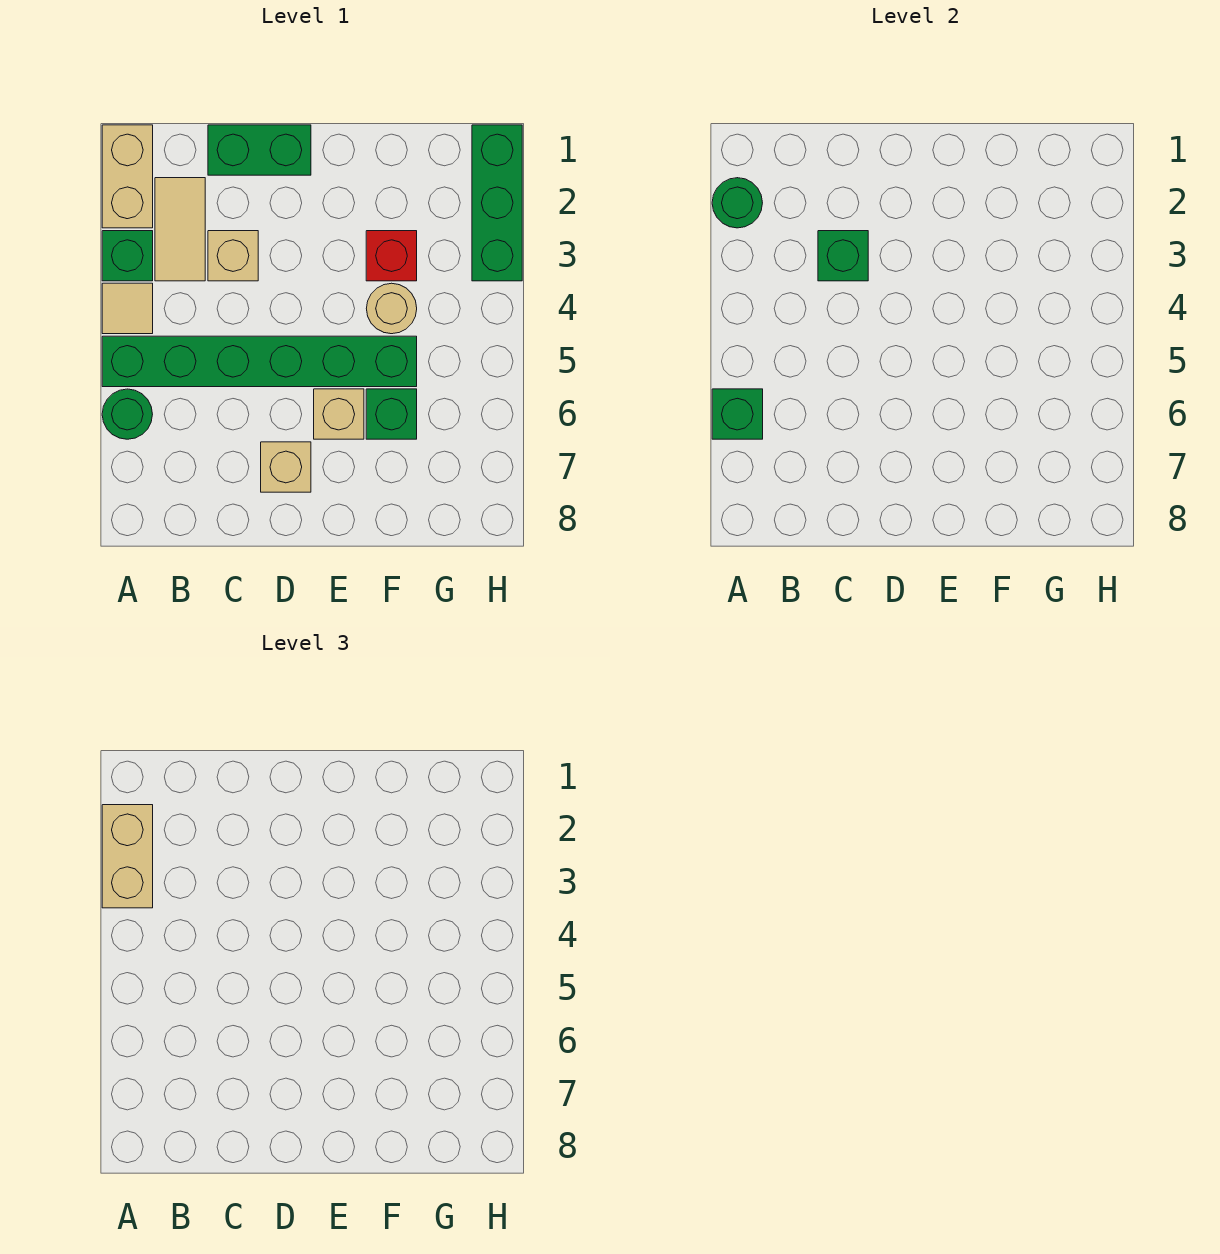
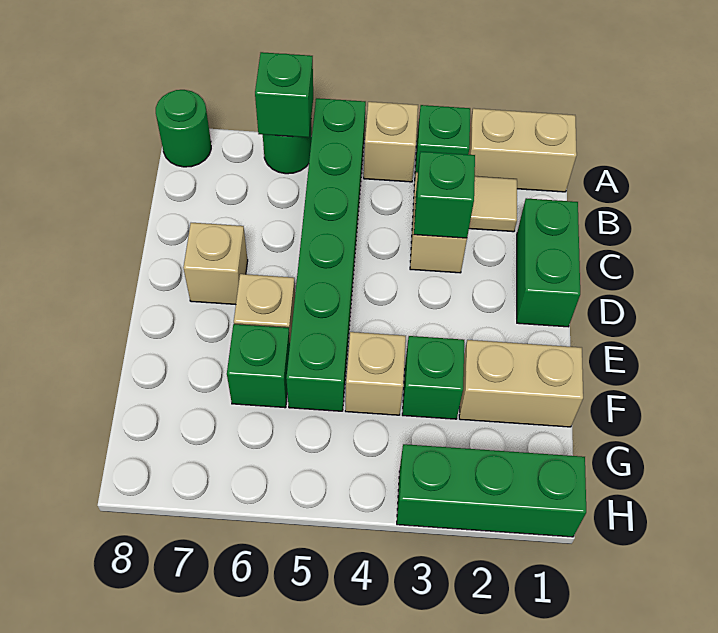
green round brick A2 level 2 -> green round brick A8 level 1
tan brick A2:A3 level 3 -> tan brick F1:F2 level 1
tan tile A4 level 1 -> tan brick A4 level 1
red brick F3 level 1 -> green brick F3 level 1
tan round brick F4 level 1 -> tan brick F4 level 1

